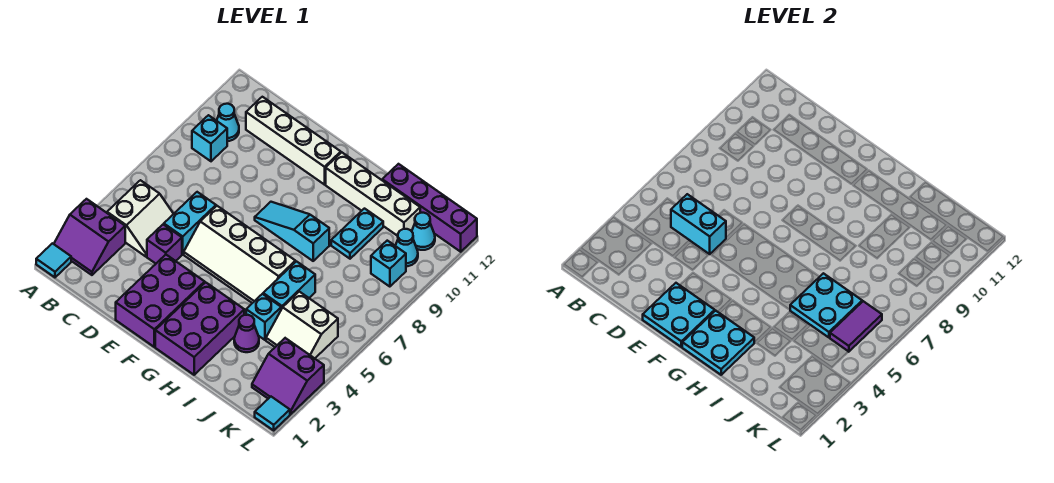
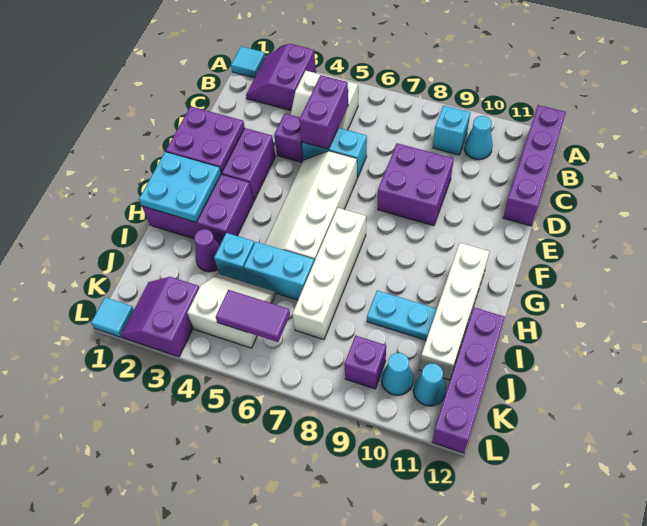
none -> purple brick A12:D12 level 1
cyan brick C5:D5 level 2 -> purple brick C5:D5 level 2
white brick C11:F11 level 1 -> white brick G7:J7 level 1
none -> purple brick D8:E9 level 1
cyan plate E1:F2 level 2 -> purple plate E1:F2 level 2
cyan slope F8:H8 level 1 top H -> none
cyan plate I5:J6 level 2 -> none
white slope J4:K5 level 1 top 5 -> white slope J4:K5 level 1 top K
cyan brick K9 level 1 -> purple brick K9 level 1

